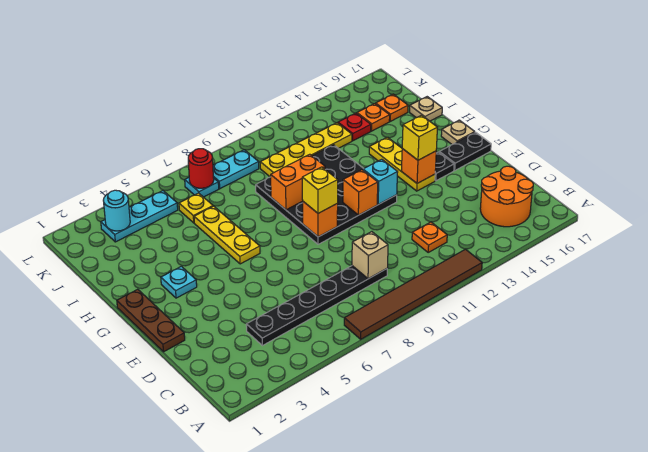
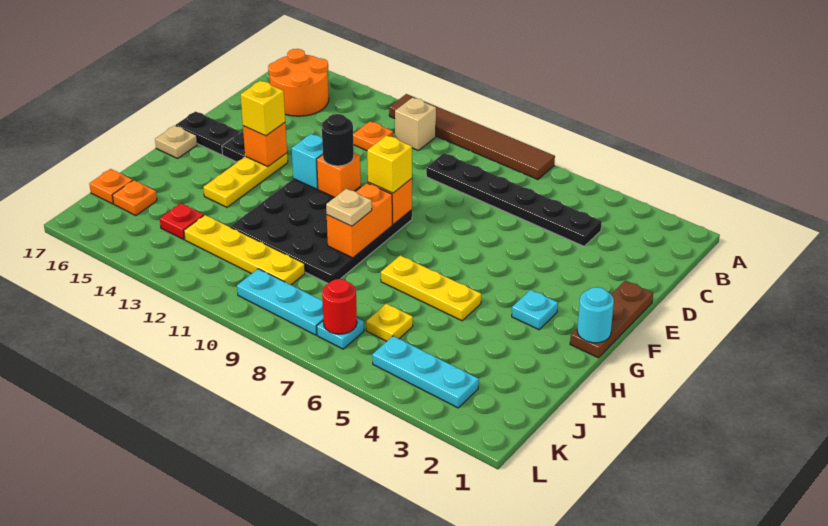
tan brick C9 level 2 -> tan brick B11 level 1
none -> black round brick F11 level 3
yellow plate G6:I6 level 1 -> yellow plate H5:H7 level 1
orange brick H9:H10 level 2 -> orange brick G9:H9 level 2
tan plate I17 level 1 -> tan plate H9 level 3
orange plate J15 level 1 -> orange plate J17 level 1
cyan round brick K3 level 2 -> cyan round brick G1 level 2
cyan plate K8:K9 level 1 -> cyan plate K8:K10 level 1

